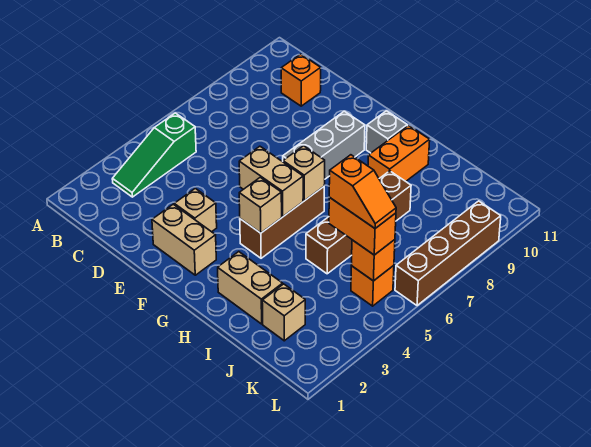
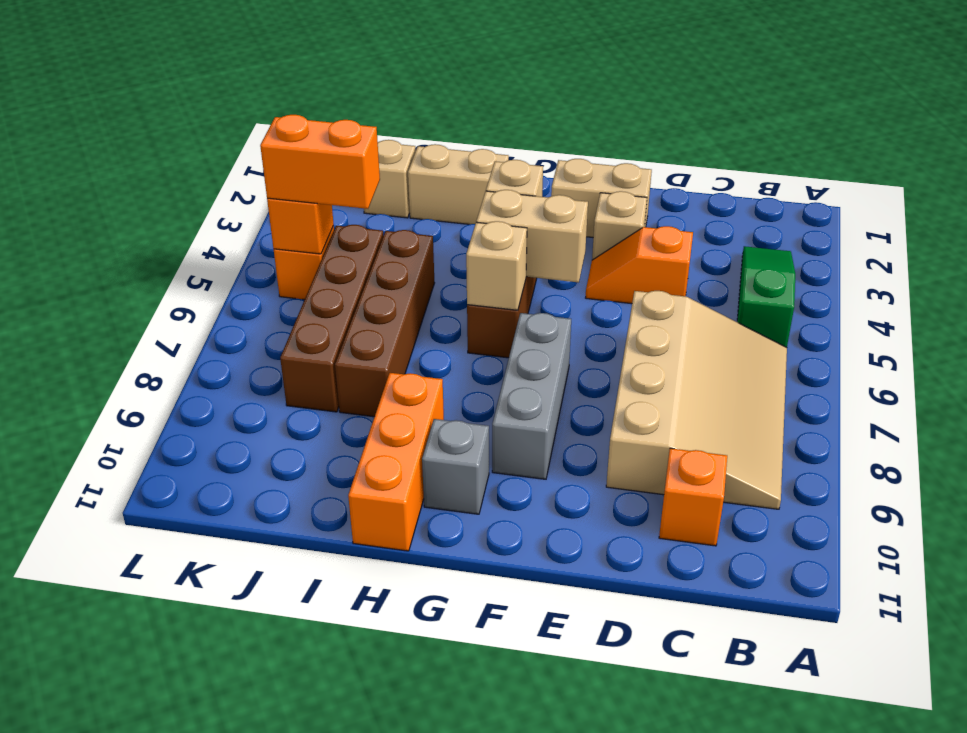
none -> tan slope B6:D9 level 1 top D
orange brick H9:H10 level 1 -> orange brick H9:H11 level 1
orange slope J5:K5 level 4 top J -> orange slope D4:E4 level 1 top D
brown brick L6:L9 level 1 -> brown brick J5:J8 level 1

